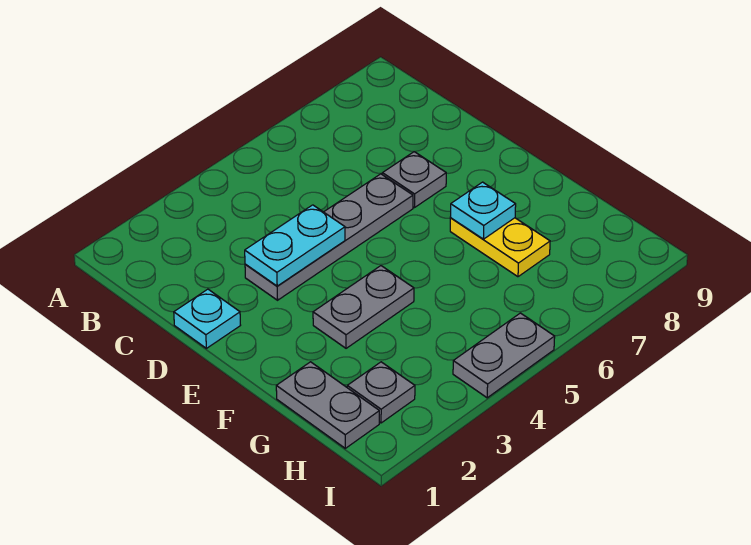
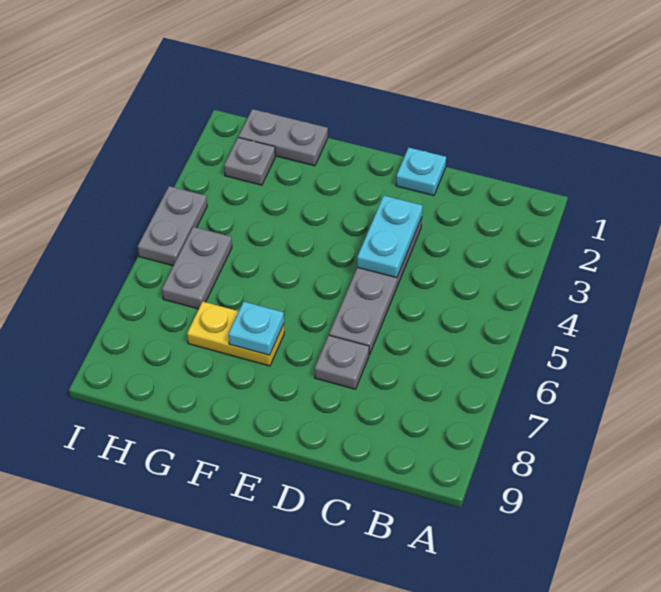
grey plate F3:F4 level 1 -> grey plate H5:H6 level 1

